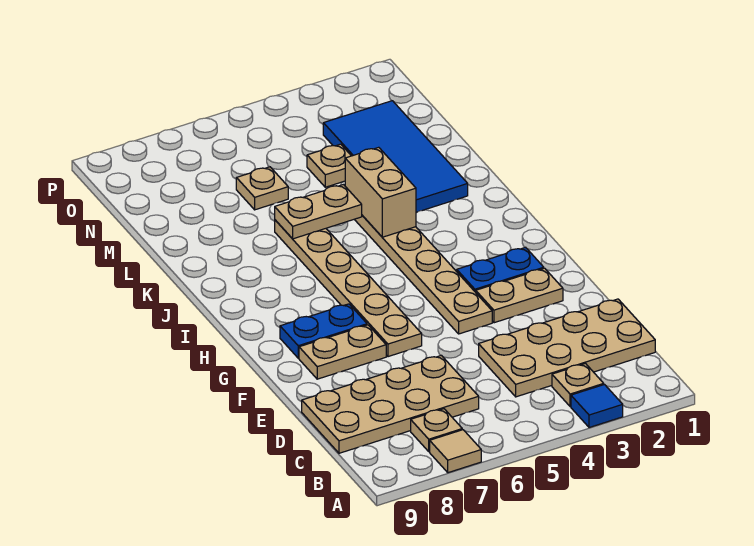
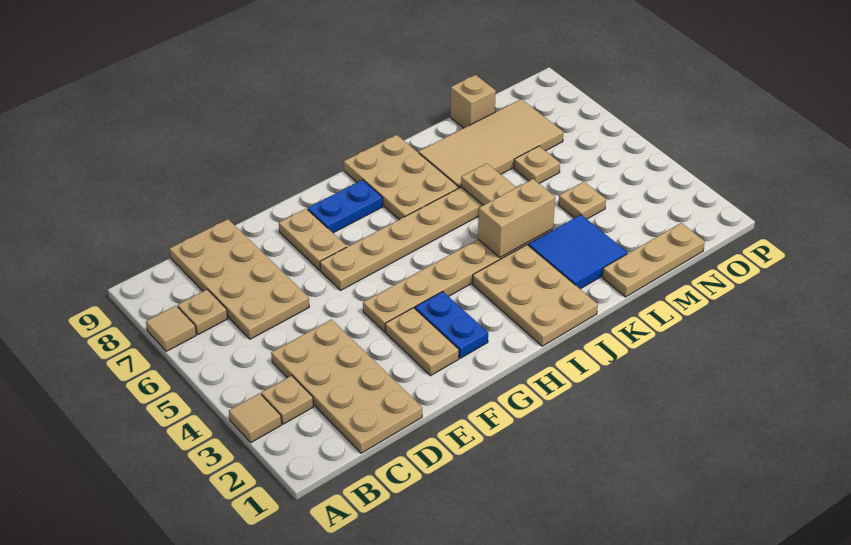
blue tile A3 level 1 -> tan tile A3 level 1
blue plate G7:G8 level 1 -> blue plate G8:H8 level 1
none -> tan plate I1:J3 level 1
none -> tan plate I7:J9 level 1
blue tile K2:N3 level 1 -> blue tile K2:L3 level 1
none -> tan tile K7:N8 level 1
none -> tan plate L1:N1 level 1
none -> tan brick M9 level 1

